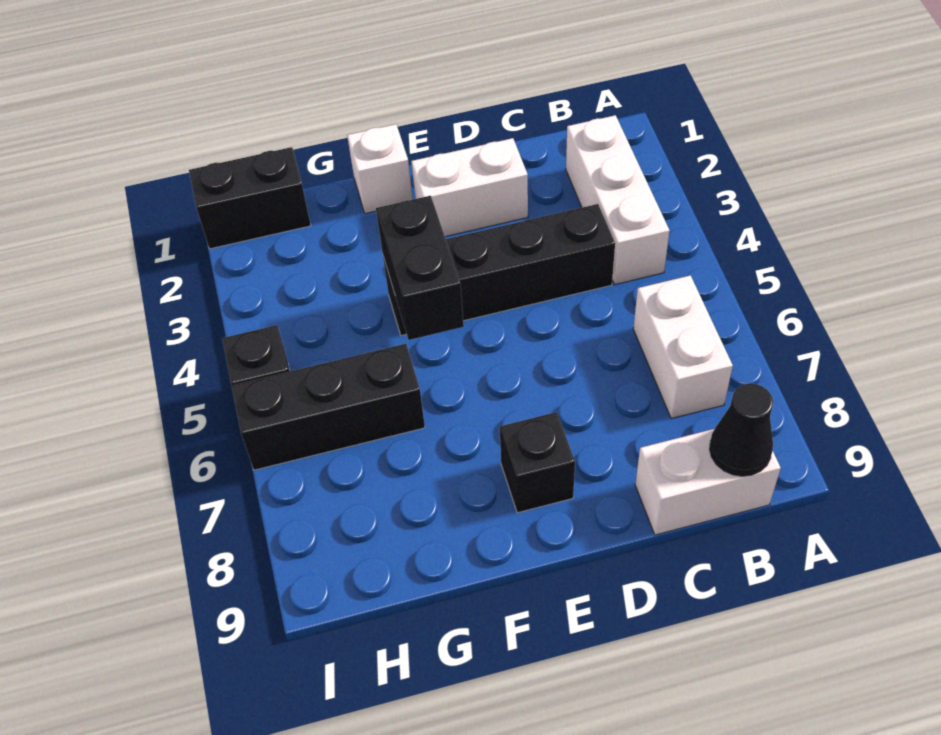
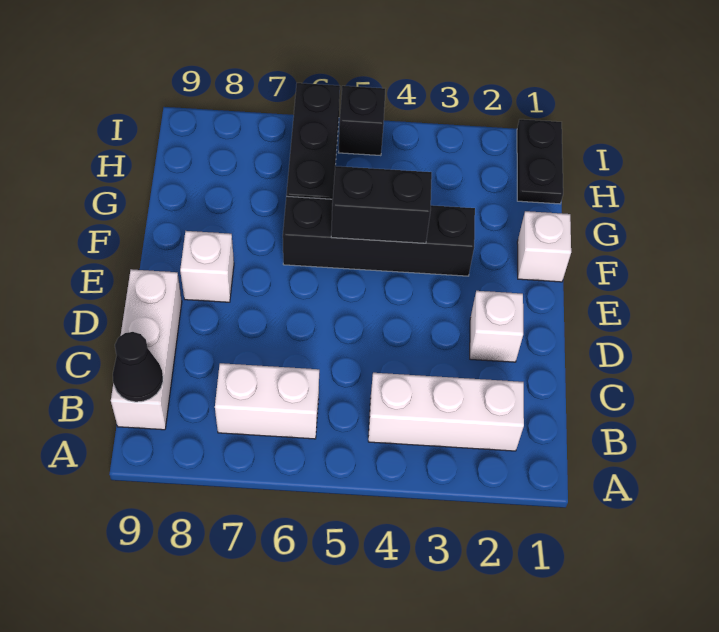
white brick B9:C9 level 1 -> white brick B9:D9 level 1
black brick C4:F4 level 1 -> black brick F3:F6 level 1
white brick D2:E2 level 1 -> white brick D2 level 1
black brick E8 level 1 -> white brick E8 level 1
black brick H1:I1 level 1 -> black plate H1:I1 level 1

